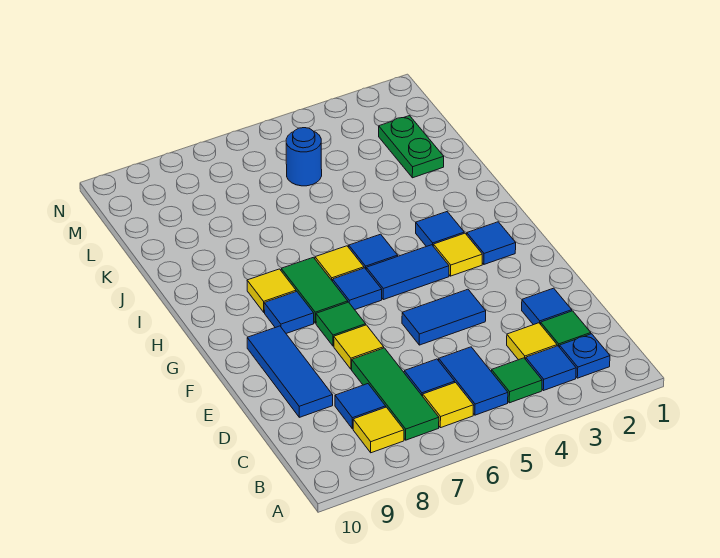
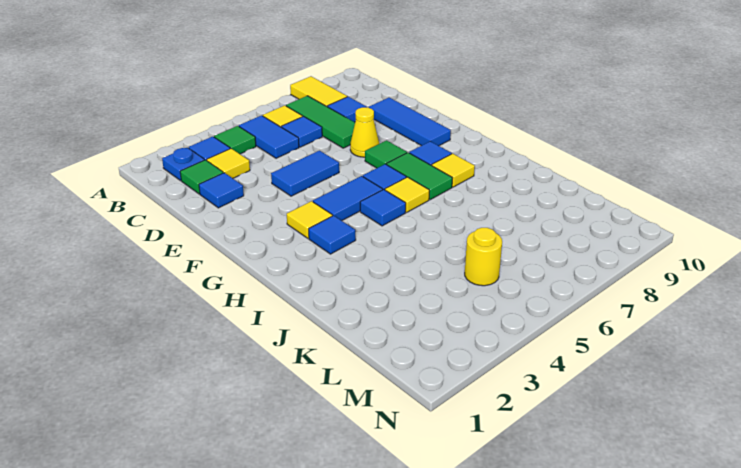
yellow tile B8 level 1 -> yellow tile A8:B8 level 1
yellow tile E7 level 1 -> yellow cone E7 level 1
blue tile G2 level 1 -> none
green plate K2:L2 level 1 -> none
blue round brick L5 level 1 -> yellow round brick L5 level 1

